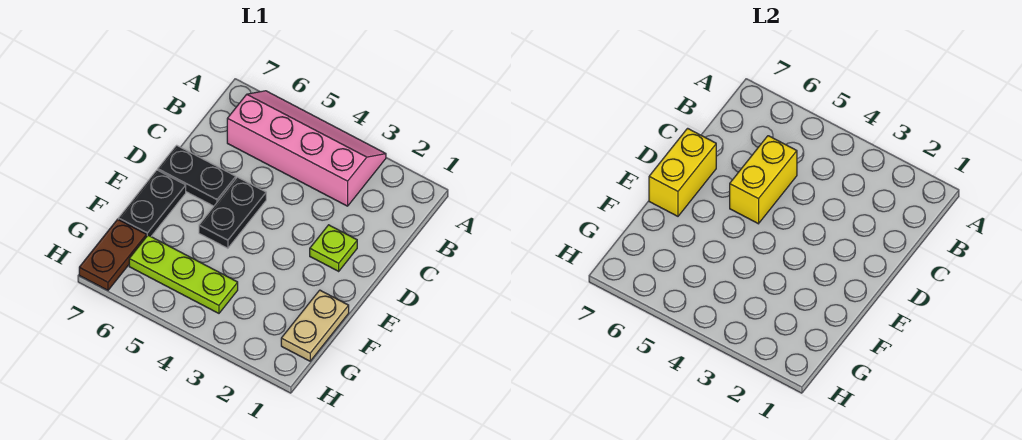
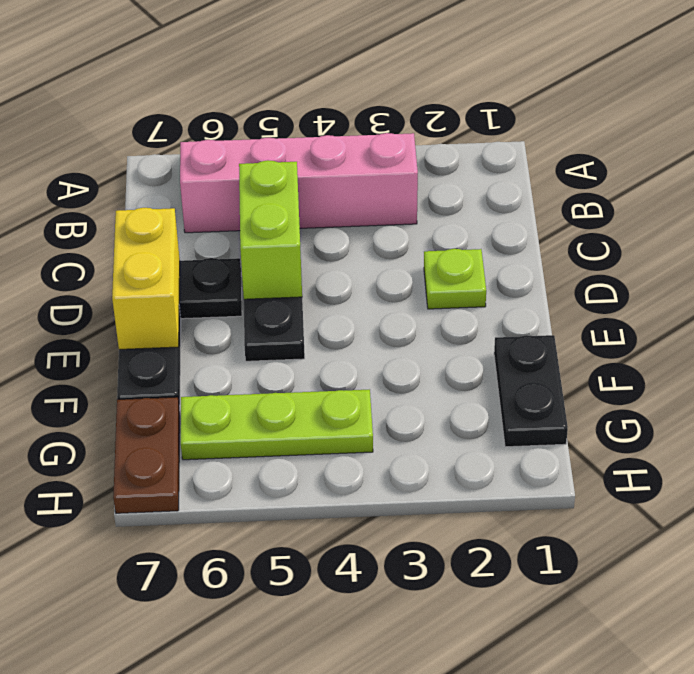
yellow brick C5:D5 level 2 -> lime brick C5:D5 level 2
tan plate F1:G1 level 1 -> black plate F1:G1 level 1

